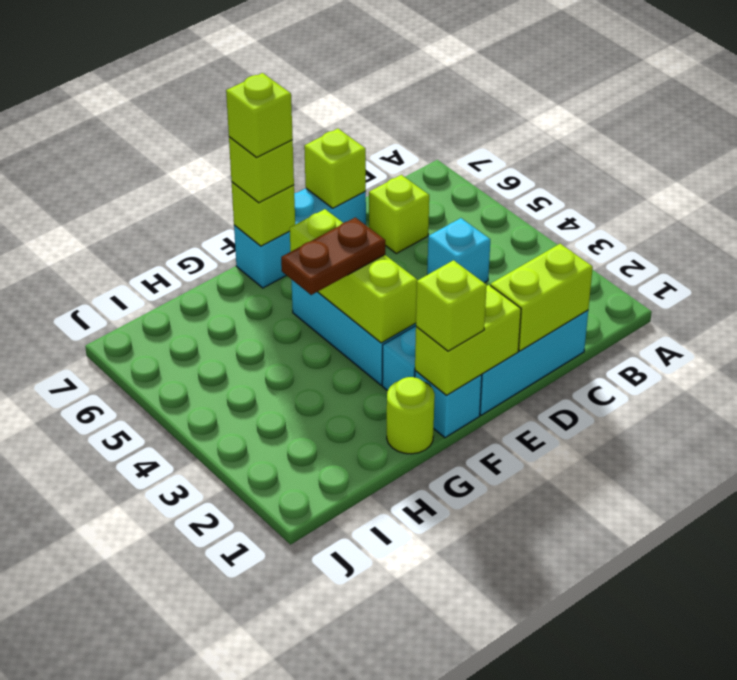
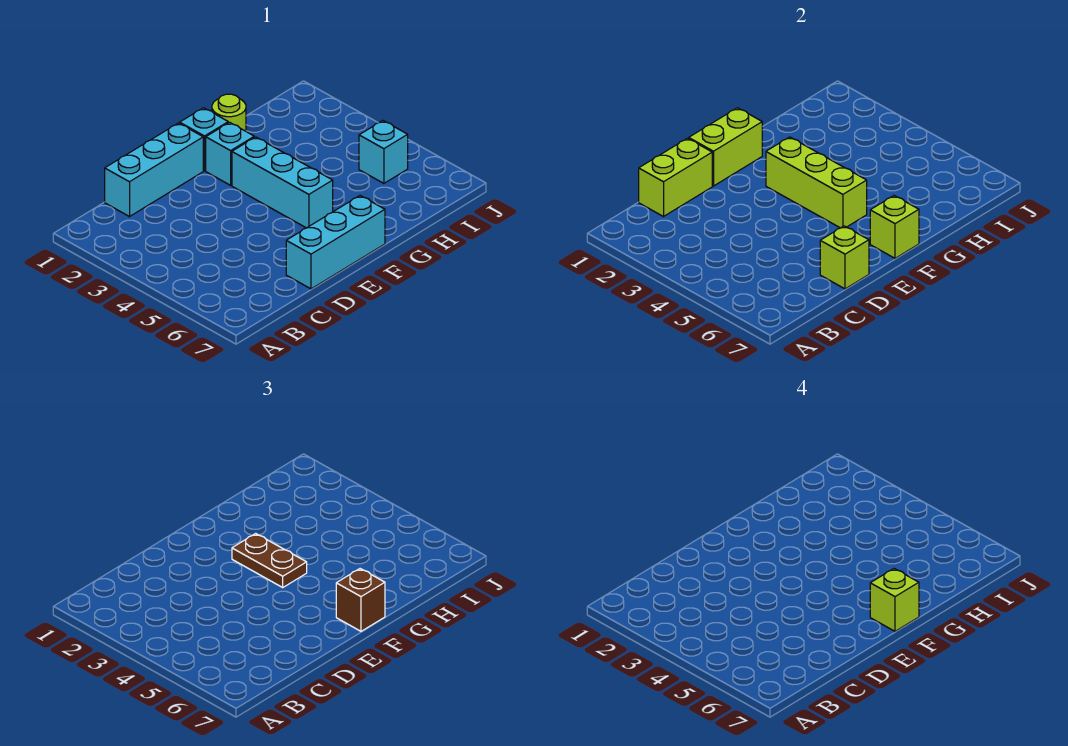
cyan brick C4 level 1 -> cyan brick I5 level 1
lime brick C6 level 1 -> none
lime brick F1 level 3 -> none
brown plate F4:G4 level 3 -> brown plate F3:F4 level 3
lime brick F7 level 3 -> brown brick F7 level 3

